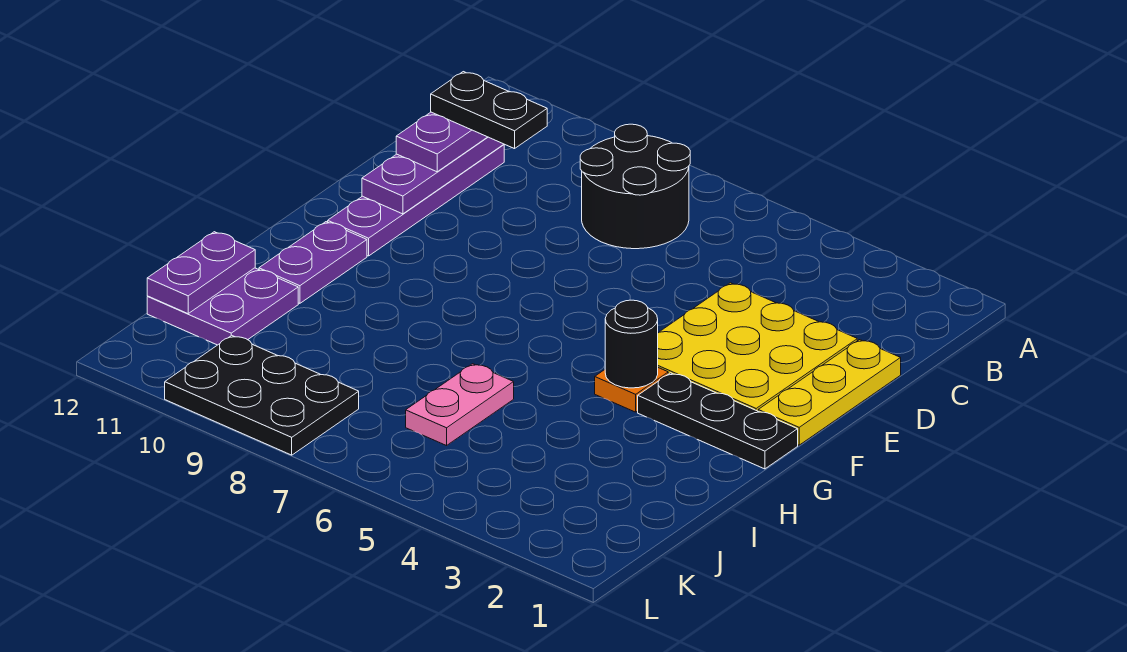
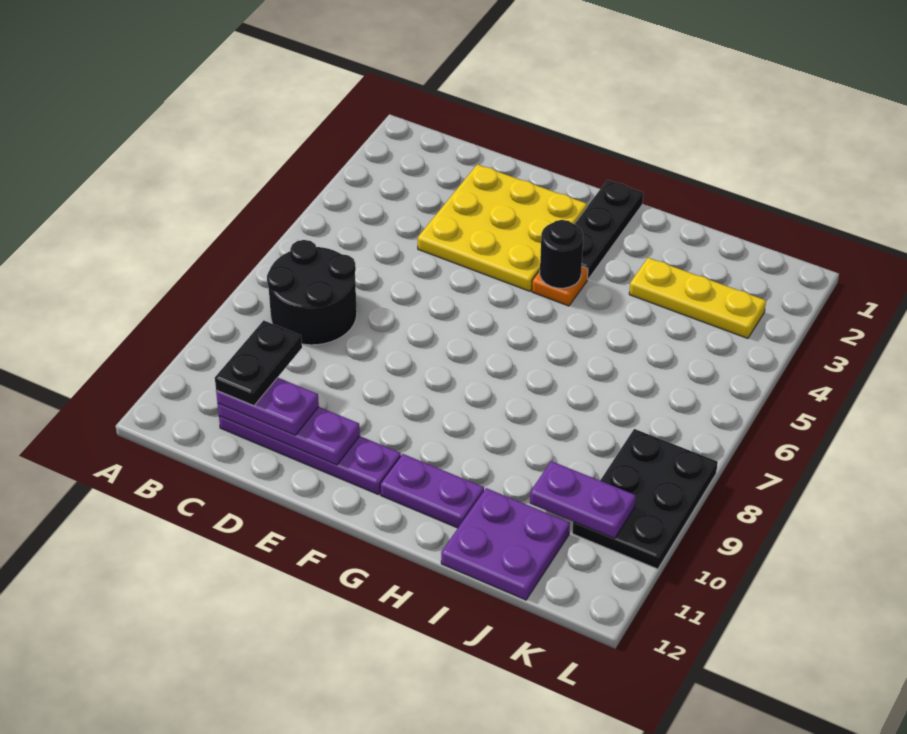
yellow plate D1:F1 level 1 -> yellow plate I3:K3 level 1
pink plate I6:J6 level 1 -> none
purple plate I12:J12 level 2 -> purple plate J10:K10 level 2

